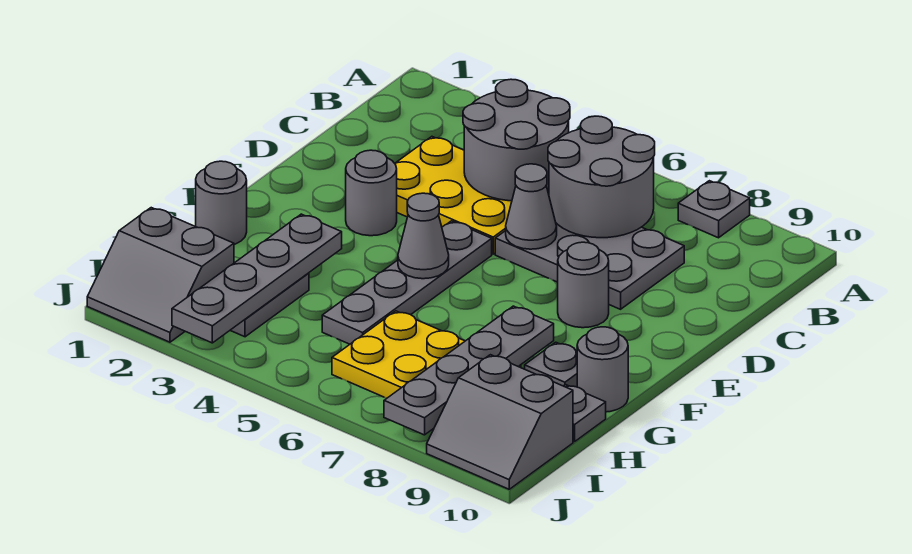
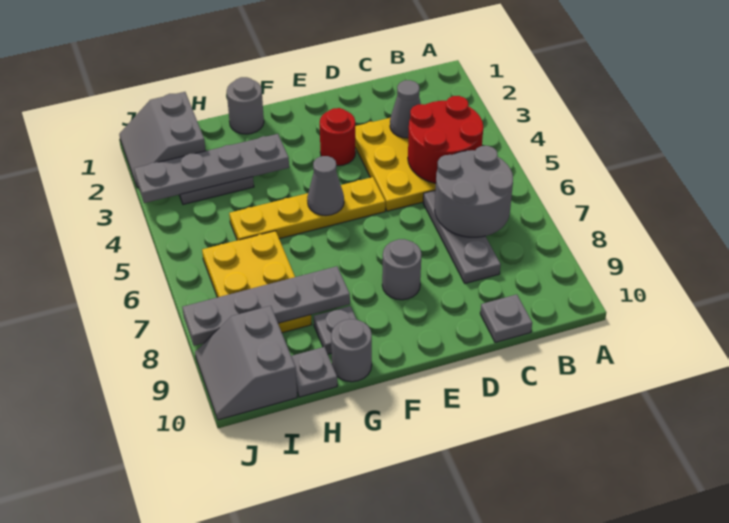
grey plate A8 level 1 -> grey plate C10 level 1
grey round brick B4:C5 level 2 -> red round brick B4:C5 level 2
grey plate C6:D8 level 1 -> grey plate C6:C8 level 1
grey cone D6 level 2 -> grey cone C3 level 2
grey round brick E3 level 1 -> red round brick E3 level 1
grey plate E5:H5 level 1 -> yellow plate E5:H5 level 1

